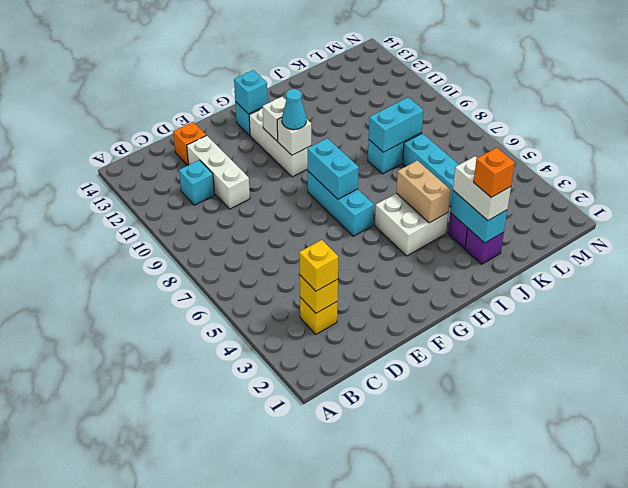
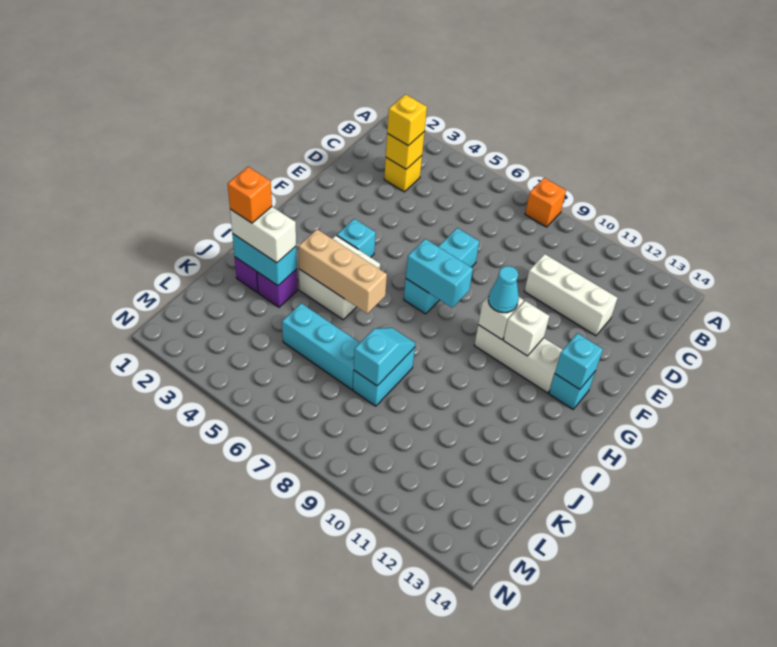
cyan brick C11 level 1 -> cyan brick G4 level 1
orange brick D13 level 1 -> orange brick A8 level 1
cyan brick G6:G8 level 1 -> cyan brick E7:G7 level 1
tan brick I4:I5 level 2 -> tan brick I4:I6 level 2
cyan brick J8:K8 level 2 -> cyan slope J8:K8 level 2 top K

